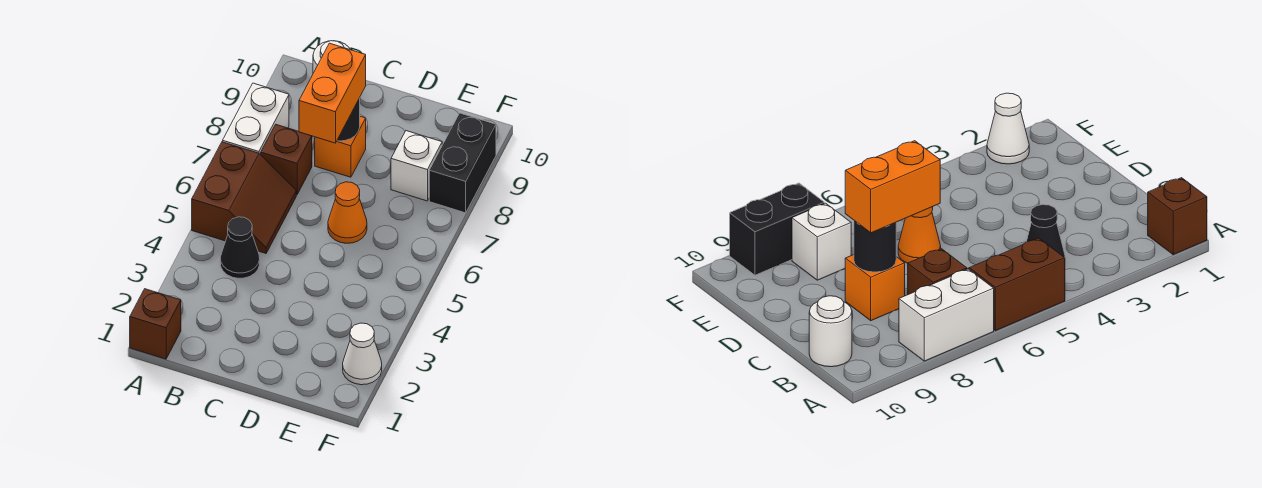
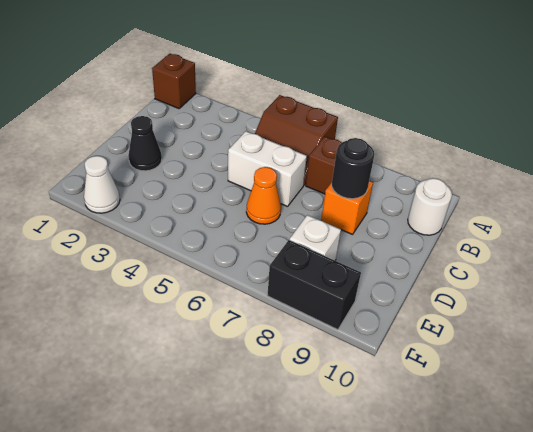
white brick A7:A8 level 1 -> white brick C5:C6 level 1
black cone B4 level 1 -> black cone D2 level 1
orange brick C7:C8 level 3 -> none

